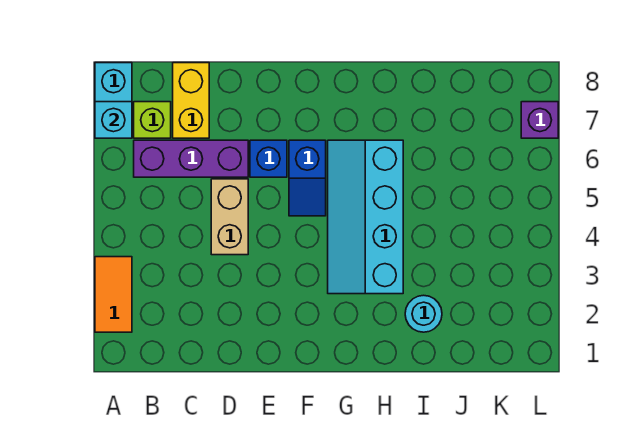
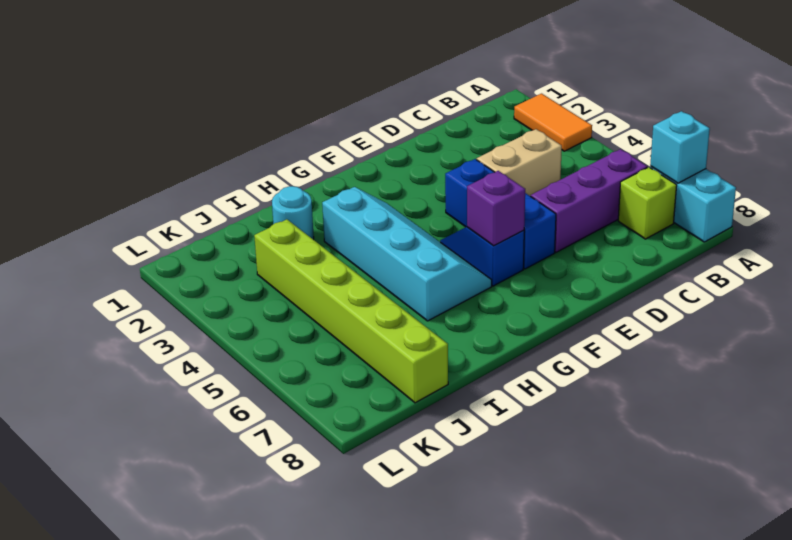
yellow brick C7:C8 level 1 -> none
tan brick D4:D5 level 1 -> tan brick C4:D4 level 1
blue brick E6 level 1 -> blue brick E4:E6 level 1
none -> lime brick J3:J8 level 1
purple brick L7 level 1 -> purple brick F6 level 2

